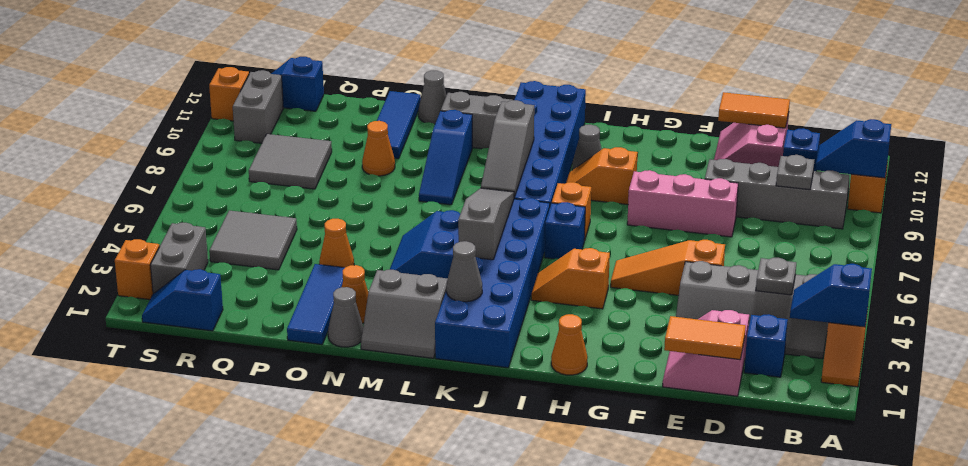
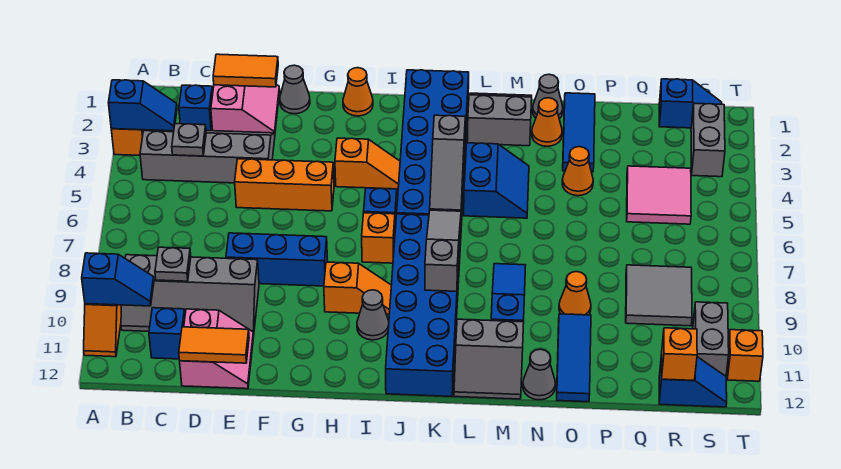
orange slope E5:G5 level 1 top E -> orange brick E5:G5 level 1
pink brick E8:G8 level 1 -> blue brick E8:G8 level 1
grey cone K2 level 2 -> grey cone F1 level 1
grey tile Q4:R5 level 1 -> pink tile Q4:R5 level 1
orange brick T2 level 1 -> orange brick R12 level 2

